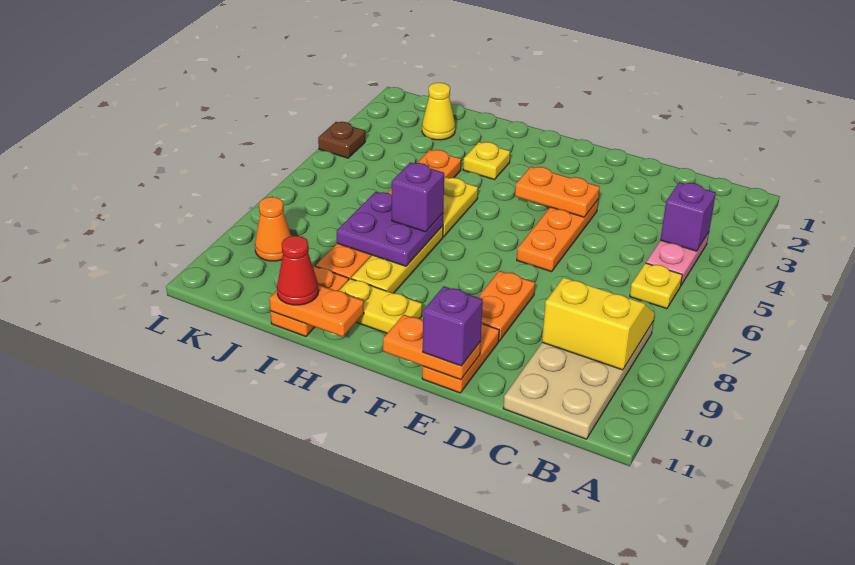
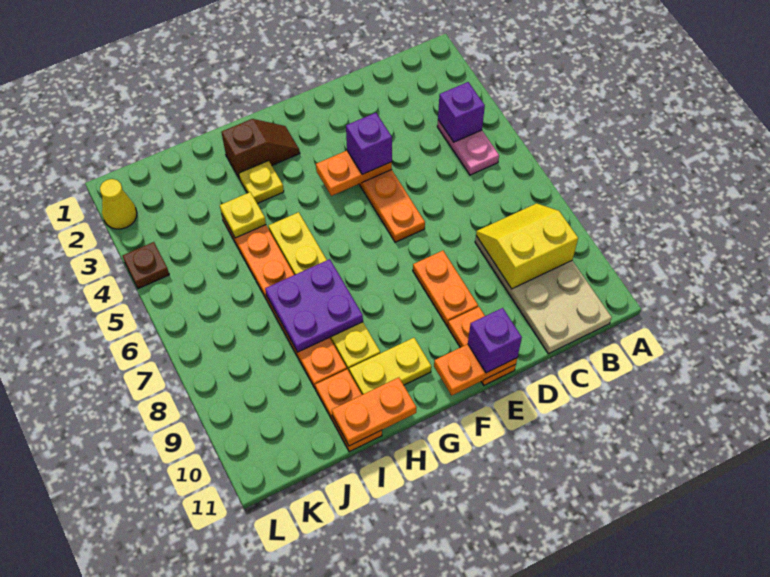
yellow plate B6 level 1 -> yellow plate I4 level 2
none -> brown slope G2:H2 level 1 top H
purple brick H7 level 3 -> purple brick E4 level 3
red cone I11 level 3 -> none
yellow cone J2 level 1 -> yellow cone L2 level 1
orange cone K9 level 1 -> none

